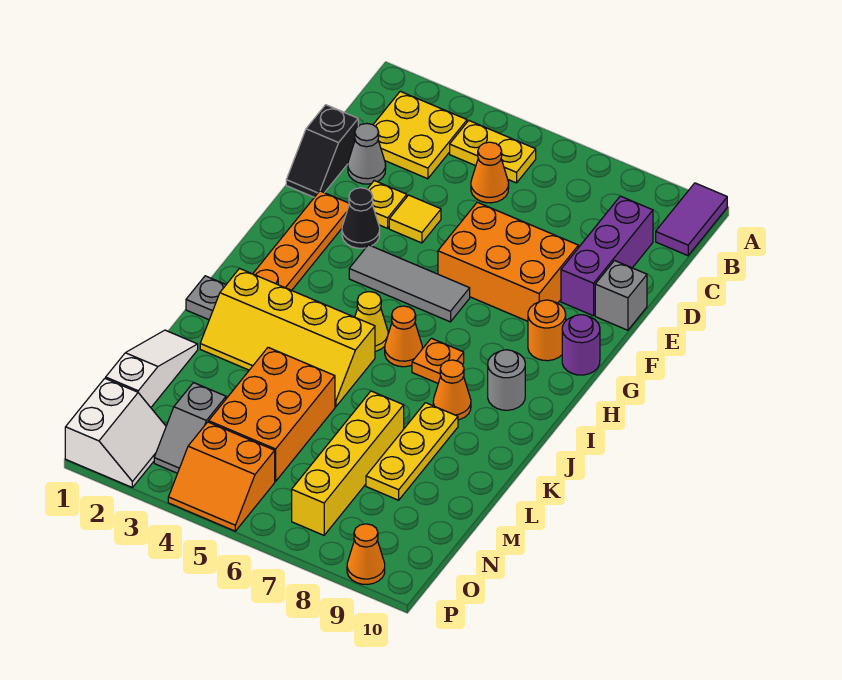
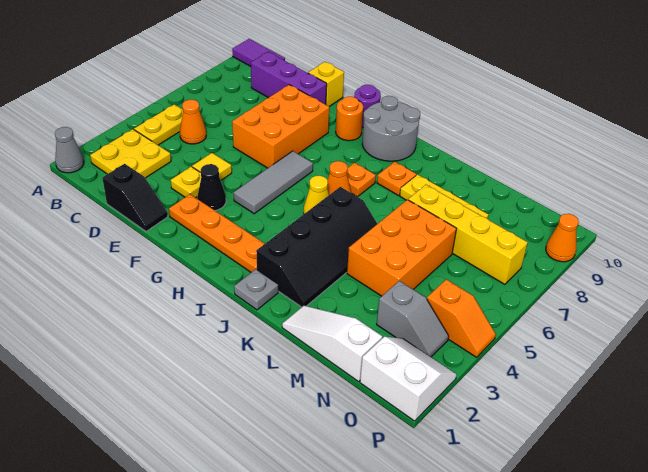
grey cone D2 level 1 -> grey cone A1 level 1
grey brick E10 level 1 -> yellow brick E10 level 1
grey round brick I9 level 1 -> grey round brick H9:I10 level 1
yellow slope J2:K5 level 1 top J -> black slope J2:K5 level 1 top J
orange cone J8 level 1 -> orange plate J8 level 1
orange brick L4:N5 level 1 -> orange brick L4:M6 level 1
orange slope O4:P5 level 1 top O -> orange slope O4:P4 level 1 top O

